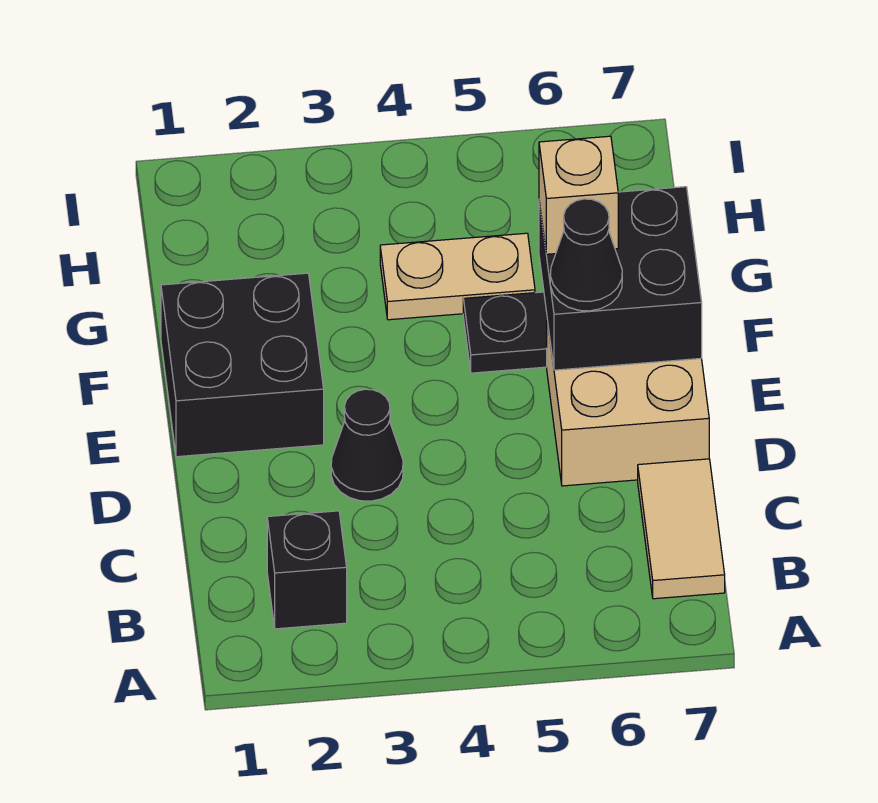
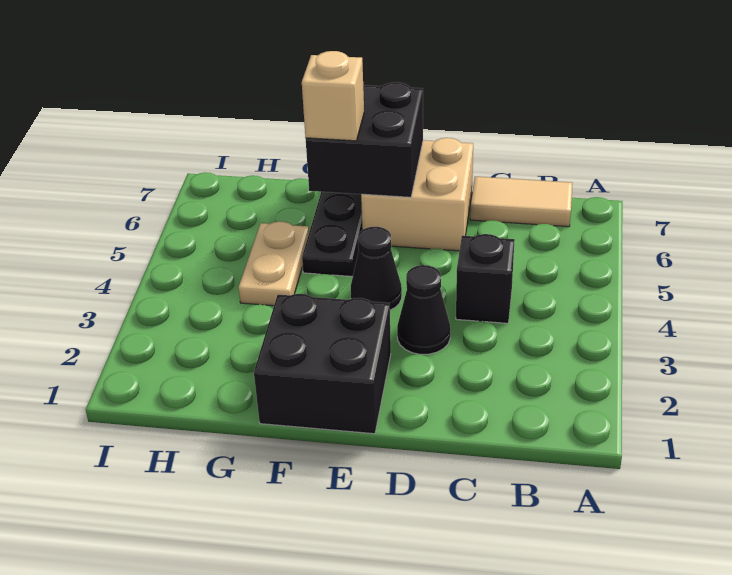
black brick B2 level 1 -> black brick C4 level 1
black cone E6 level 3 -> black cone E4 level 1

